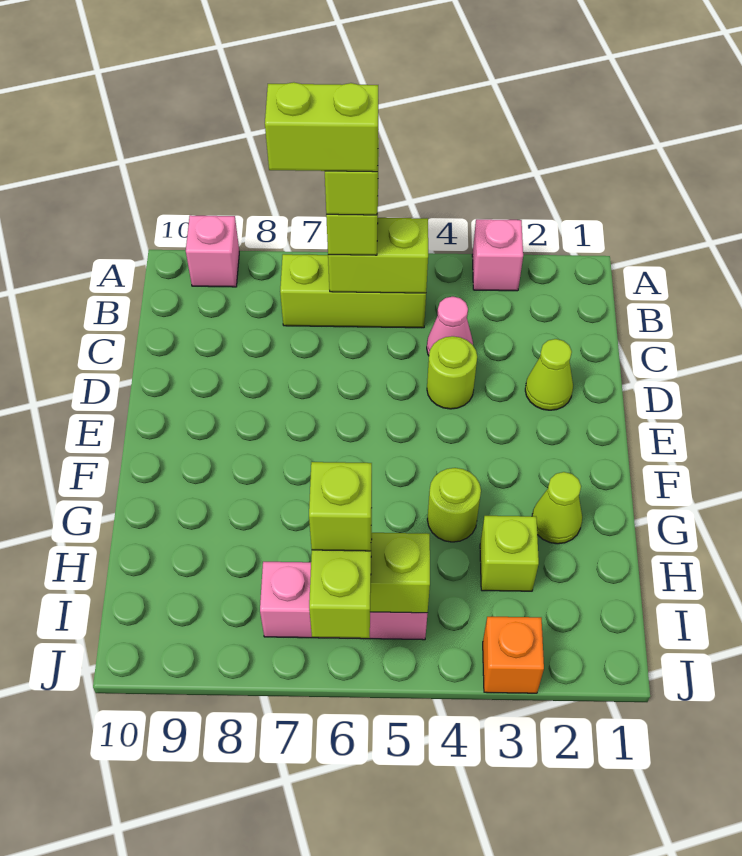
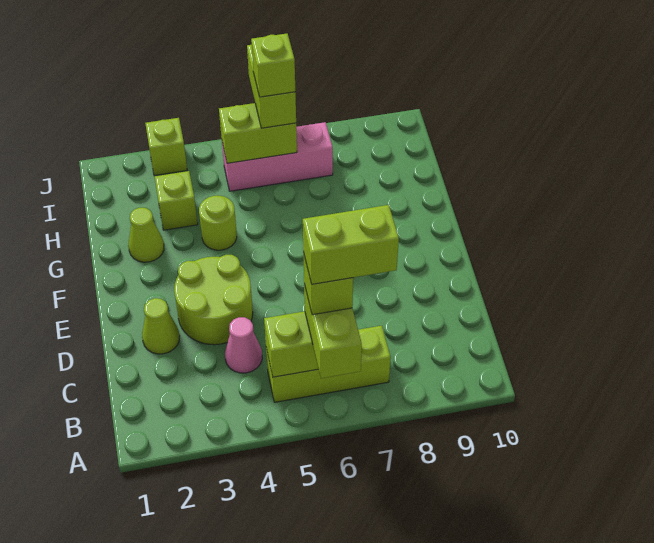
pink brick A3 level 1 -> none
pink brick A9 level 1 -> none
lime round brick D4 level 1 -> lime round brick D3:E4 level 1
orange brick J3 level 1 -> lime brick J3 level 1

